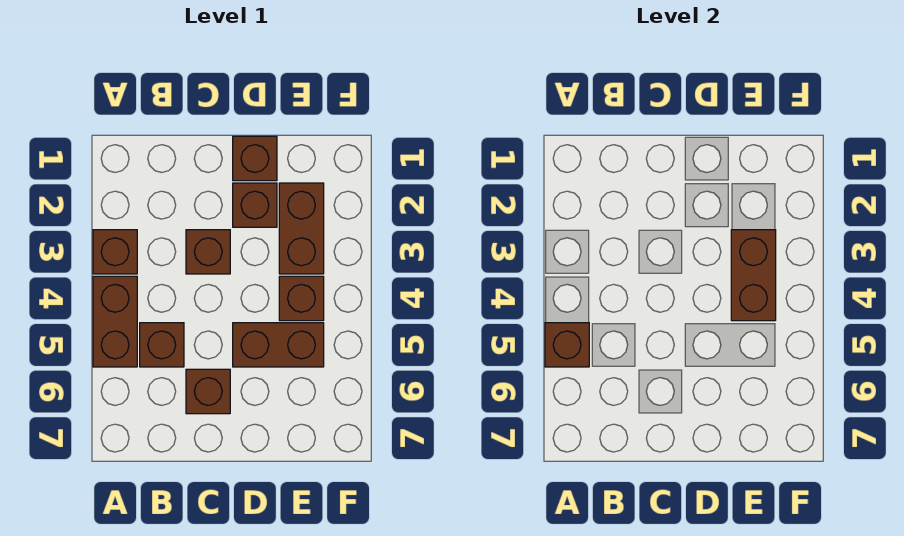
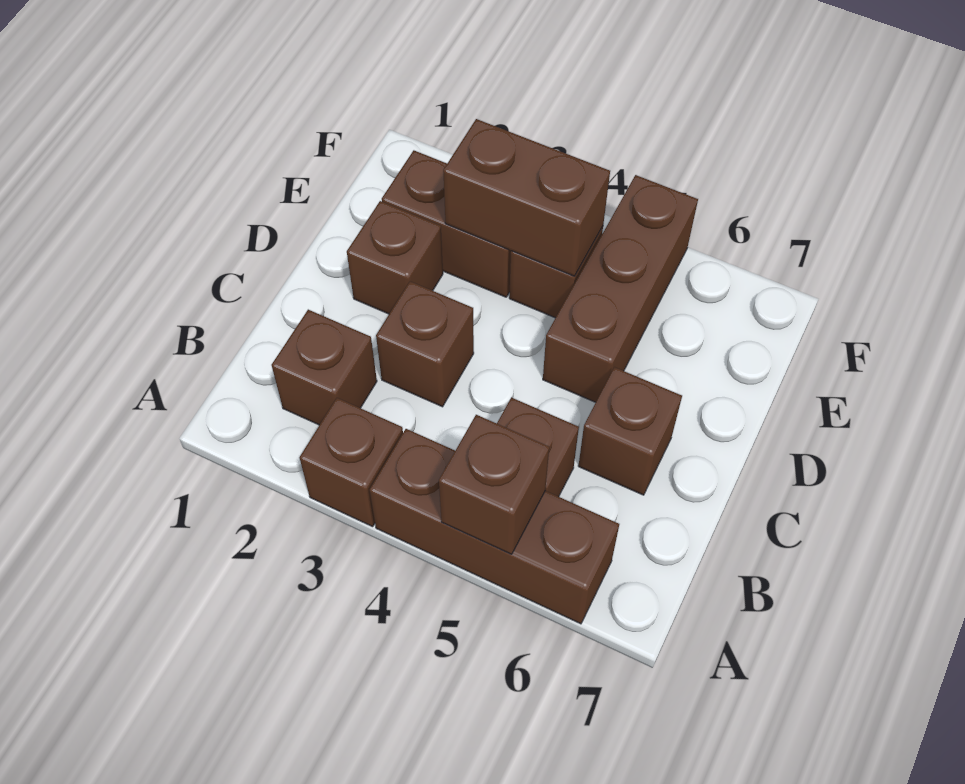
brown brick A4:A5 level 1 -> brown brick A4:A6 level 1
brown brick D1 level 1 -> brown brick B2 level 1
brown brick D5:E5 level 1 -> brown brick D5:F5 level 1

